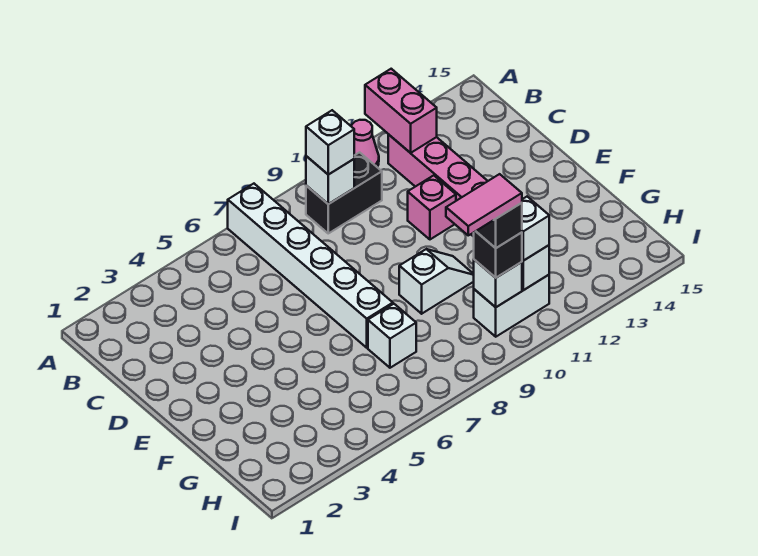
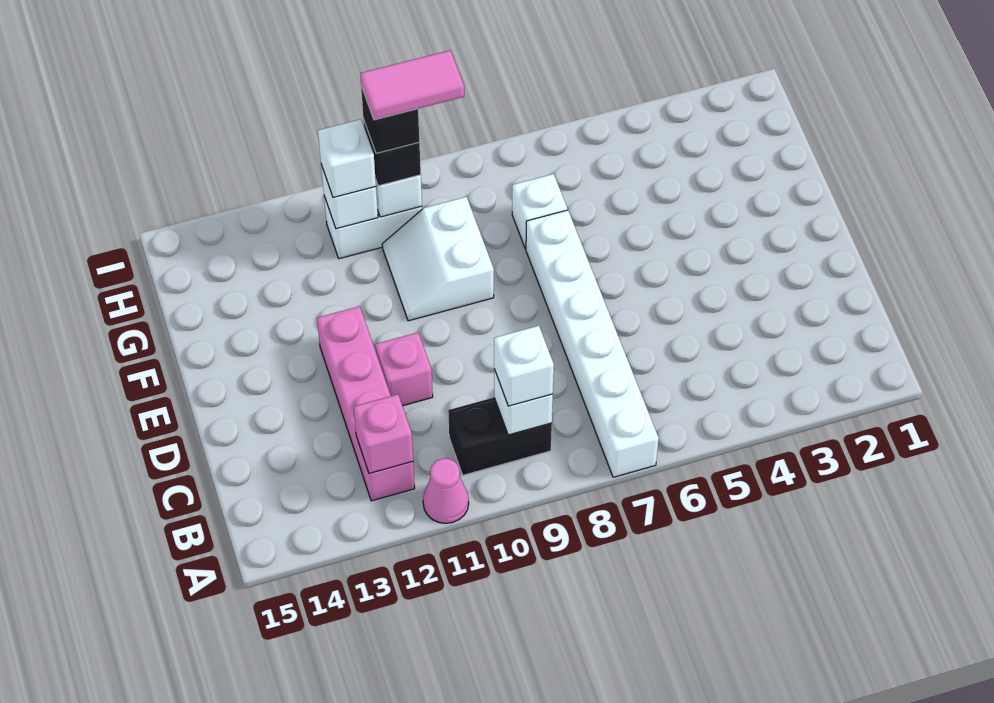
pink brick A12:B12 level 2 -> pink brick B12 level 2
white slope F9:F10 level 1 top 9 -> white slope F9:G10 level 1 top 9

